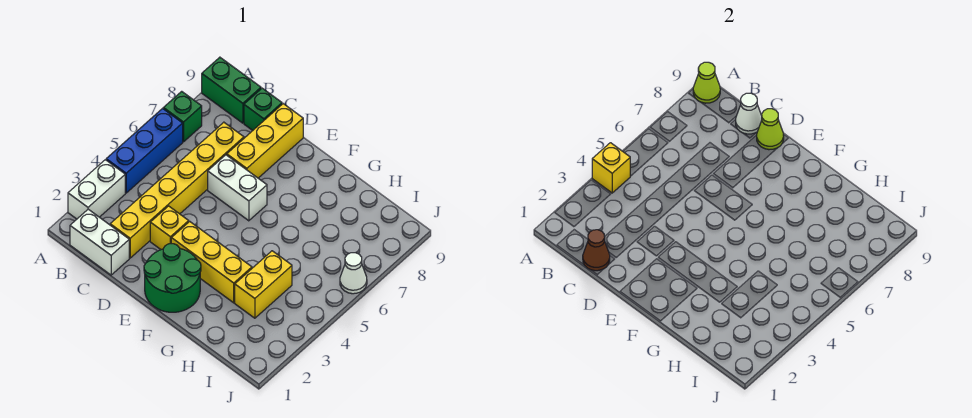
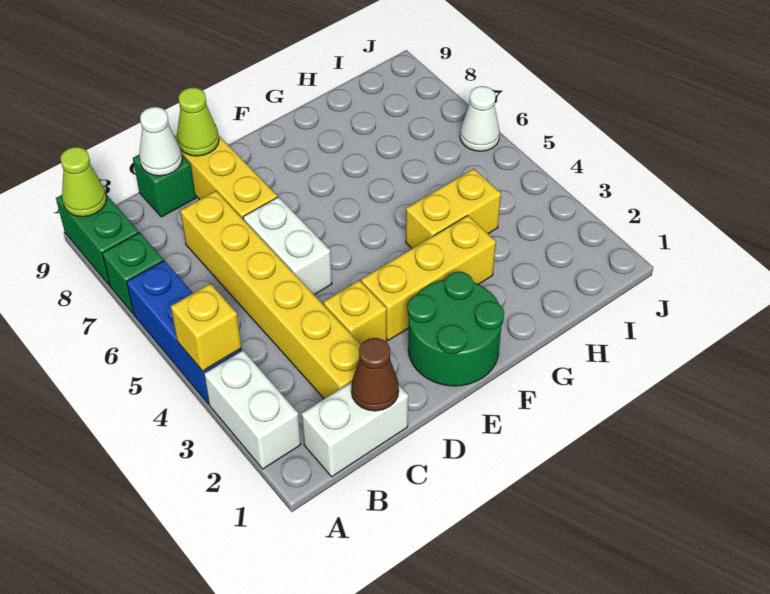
green brick A9:B9 level 1 -> green brick A8:A9 level 1
white brick D6:E6 level 1 -> white brick D5:D6 level 1
yellow brick H3:H4 level 1 -> yellow brick G4:H4 level 1

